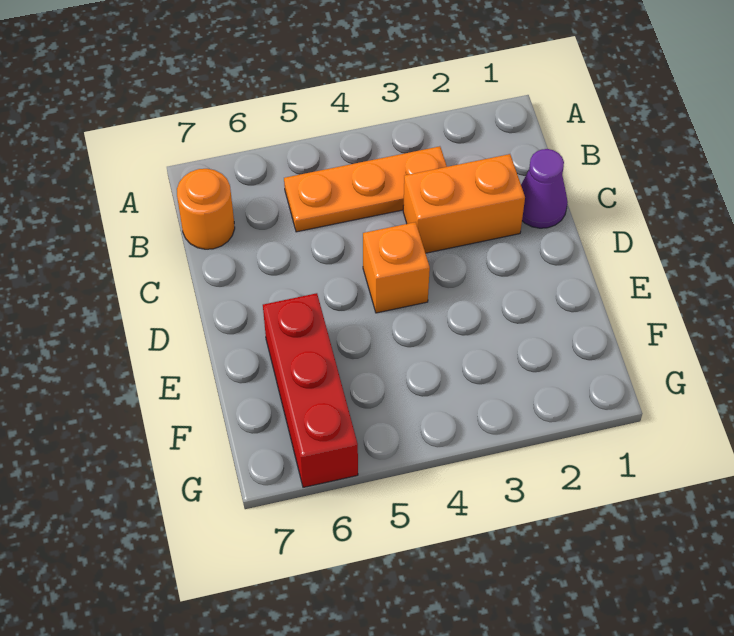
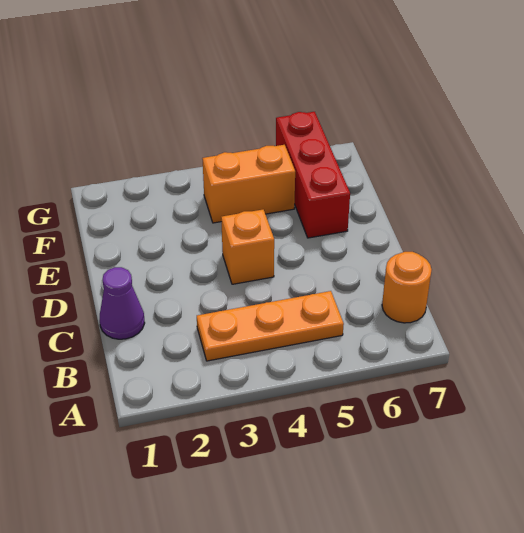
orange brick C2:C3 level 1 -> orange brick F4:F5 level 1

